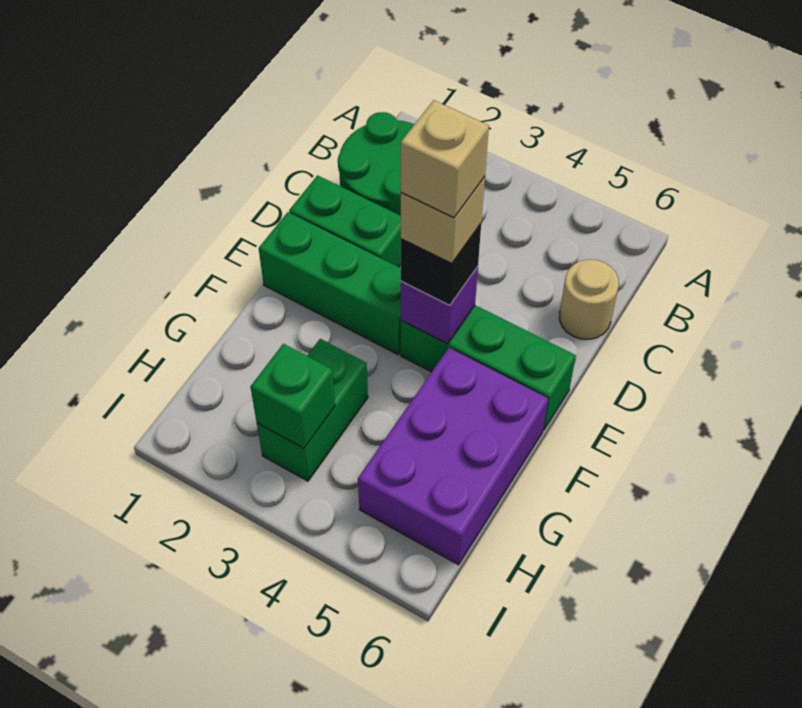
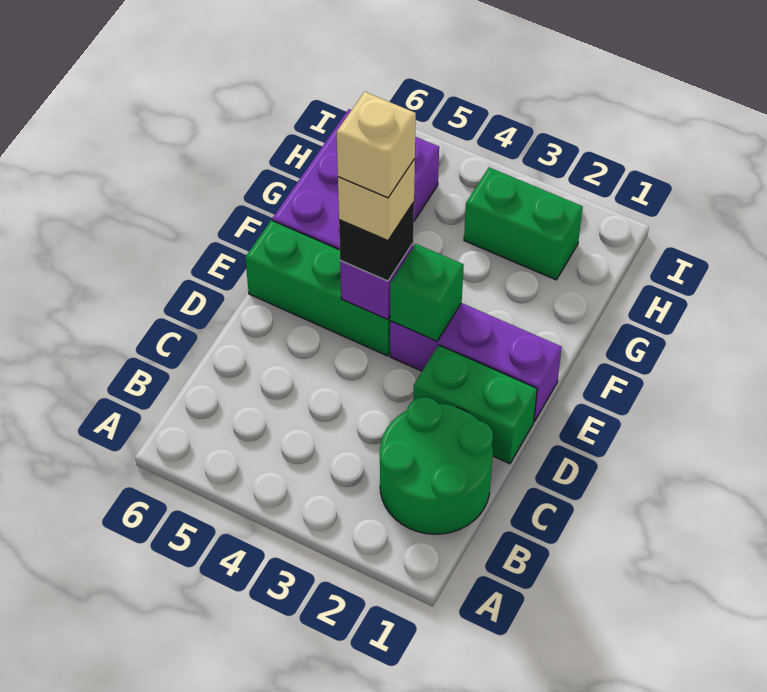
tan round brick C6 level 1 -> none
green brick E1:E3 level 1 -> purple brick E1:E3 level 1
green brick G3:H3 level 1 -> green brick H2:H3 level 1
green brick H3 level 2 -> green brick E3 level 2

